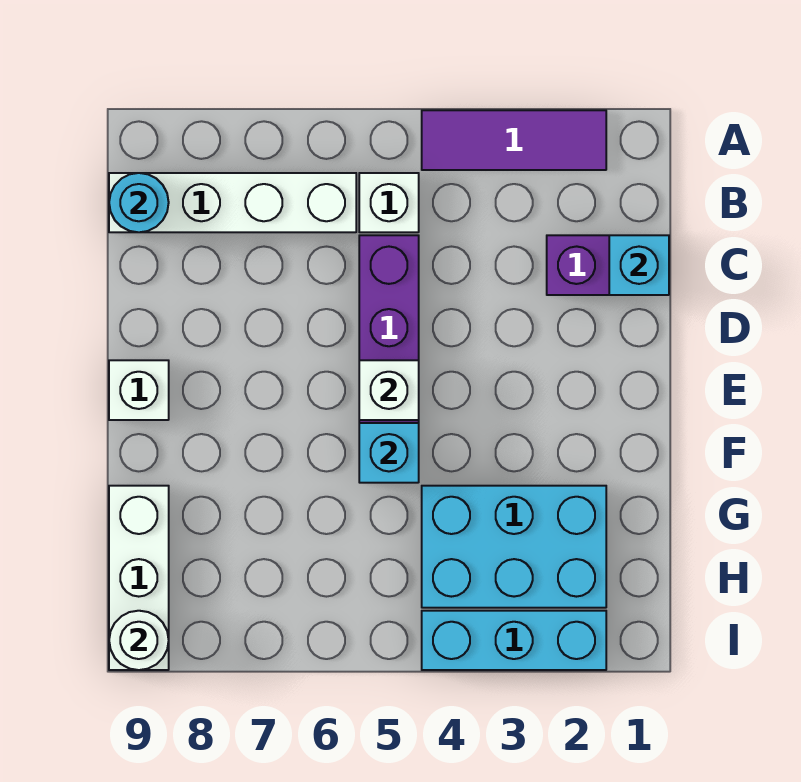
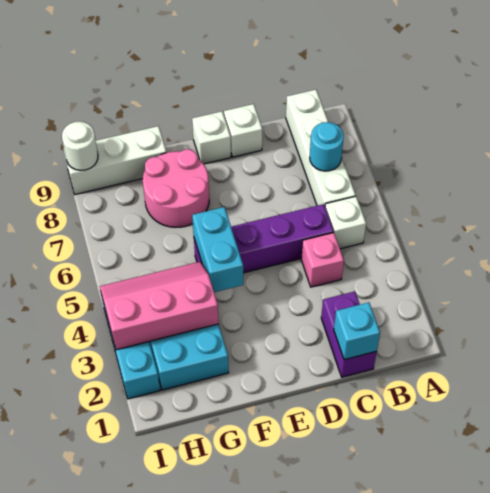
purple tile A2:A4 level 1 -> none
cyan round brick B9 level 2 -> cyan round brick B7 level 2
none -> pink brick C4 level 1
white brick E5 level 2 -> white brick D9 level 1
cyan brick F5 level 2 -> cyan brick F4:F5 level 2
none -> pink round brick F7:G8 level 1
none -> pink slope G3:I4 level 2 top 3

